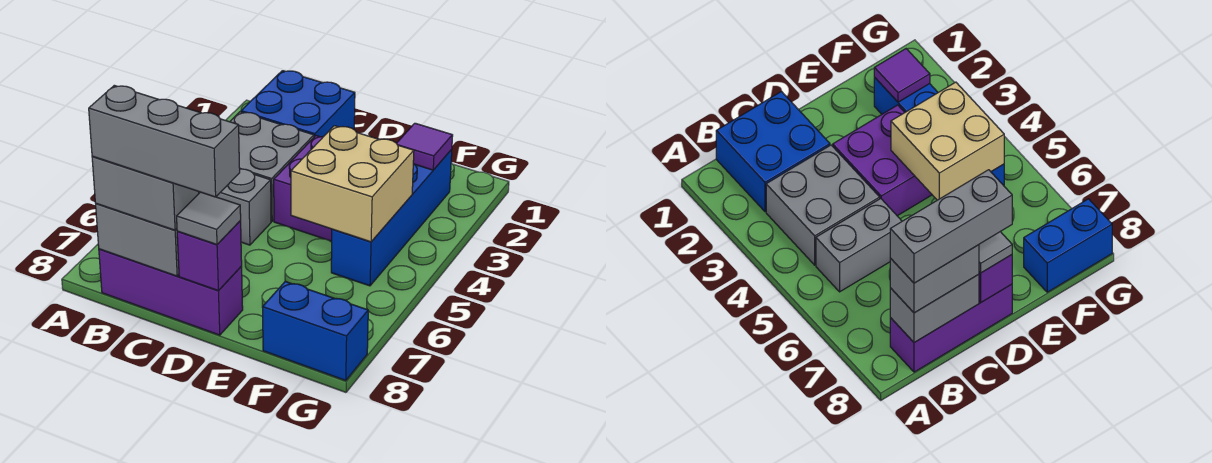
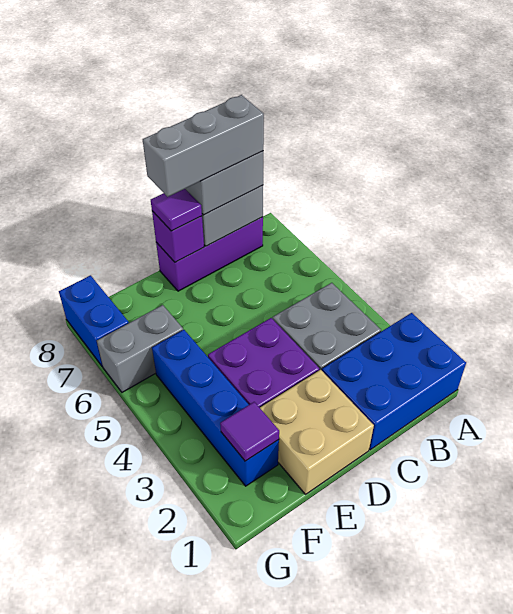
blue brick B1:C2 level 1 -> blue brick A1:C2 level 1
grey brick B5:C5 level 1 -> grey brick F6:G6 level 1
grey tile D8 level 3 -> purple tile D8 level 3
tan brick E4:F5 level 2 -> tan brick D1:E2 level 1
blue brick F8:G8 level 1 -> blue brick G7:G8 level 1

